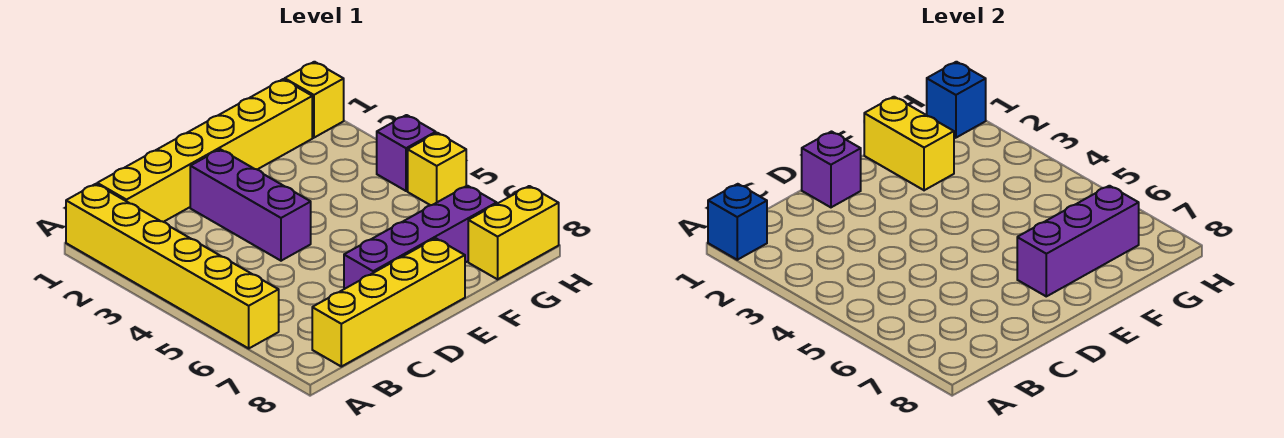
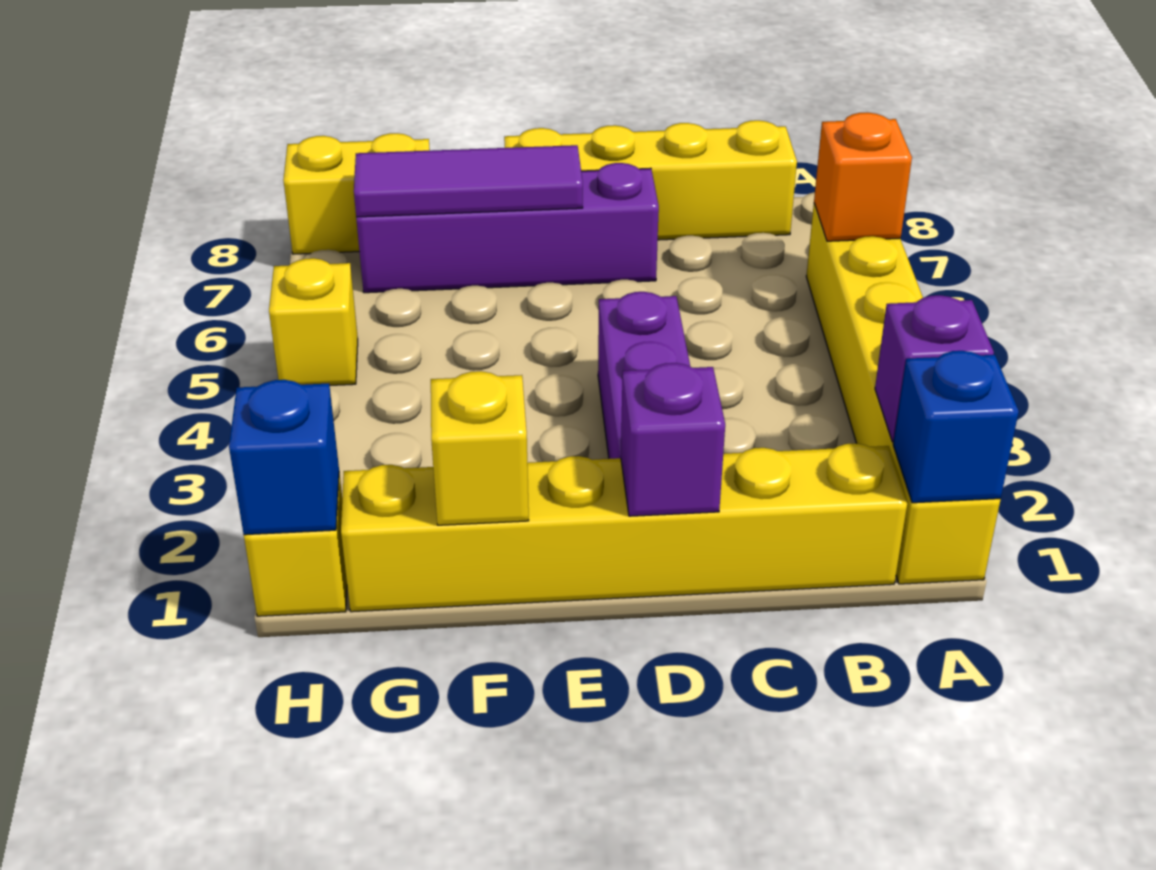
none -> orange brick A6 level 2
purple brick E7:G7 level 2 -> purple tile E7:G7 level 2
yellow brick F1:F2 level 2 -> yellow brick F1 level 2
purple brick H4 level 1 -> purple brick A2 level 2

